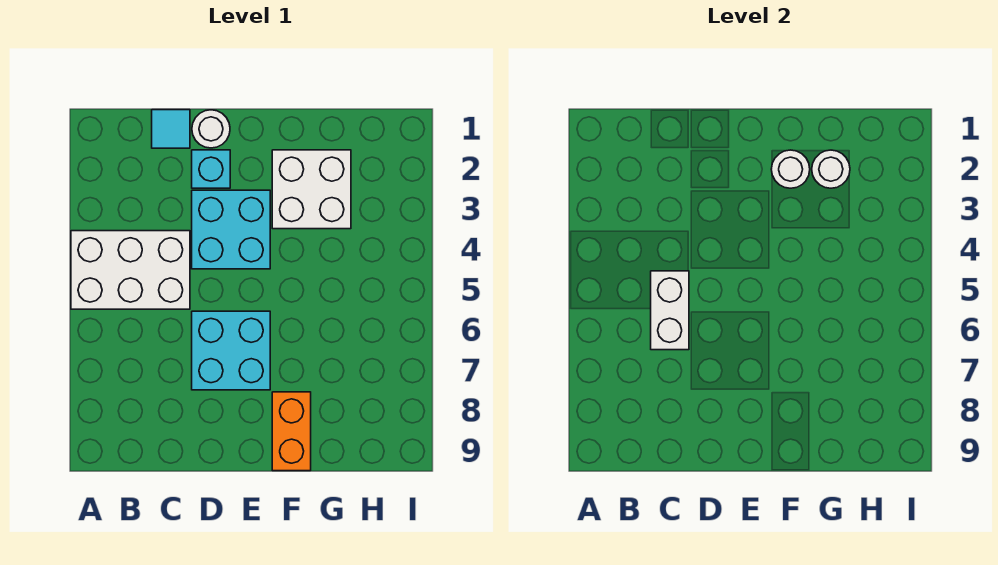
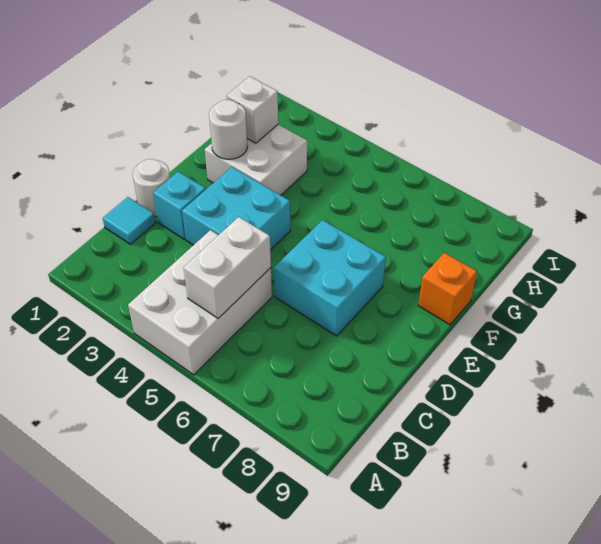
white brick C5:C6 level 2 -> white brick B5:C5 level 2
orange brick F8:F9 level 1 -> orange brick F9 level 1
white round brick G2 level 2 -> white brick G2 level 2

